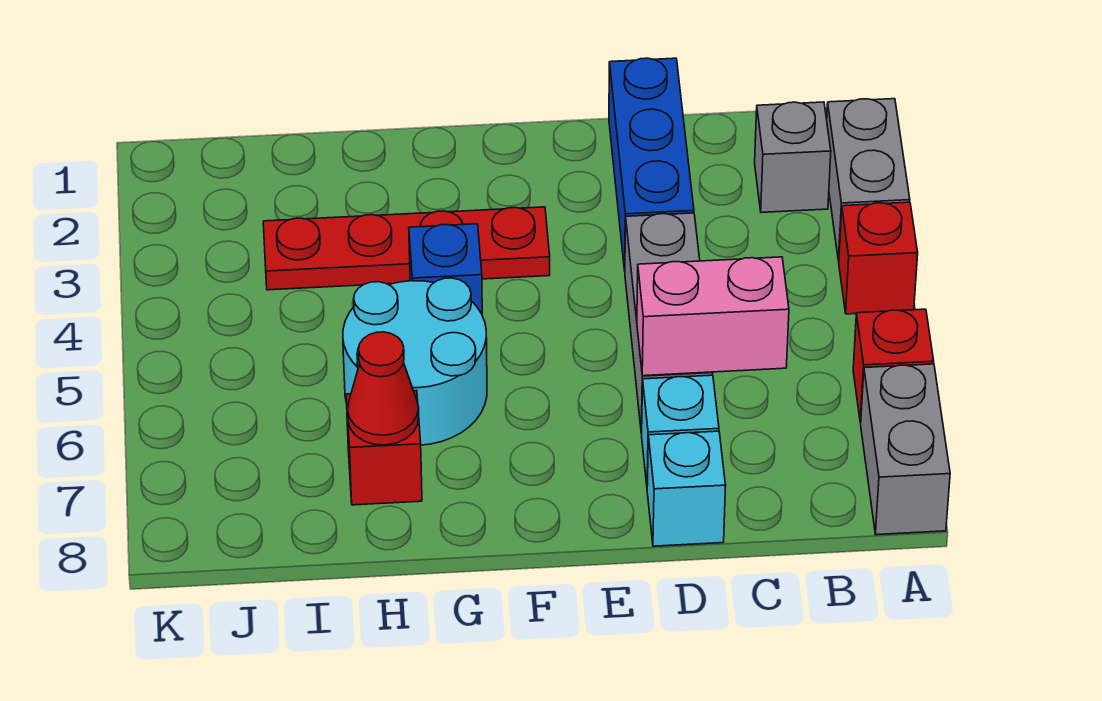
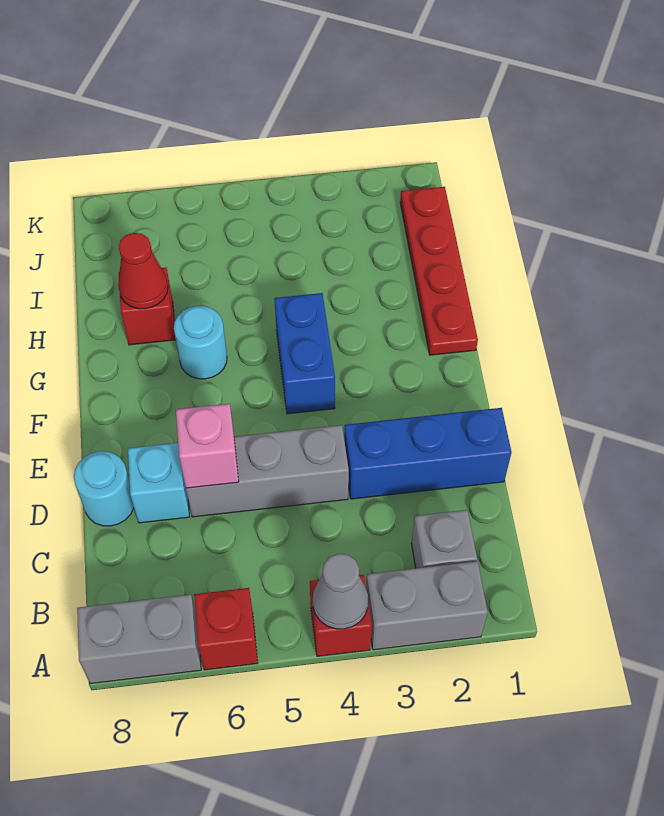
none -> grey cone A4 level 2
pink brick C6:D6 level 2 -> pink brick D6 level 2
cyan brick D8 level 1 -> cyan round brick D8 level 1
red plate F3:I3 level 1 -> red plate G1:J1 level 1
blue brick G4 level 1 -> blue brick F4:G4 level 1
cyan round brick G5:H6 level 1 -> cyan round brick G6 level 1

